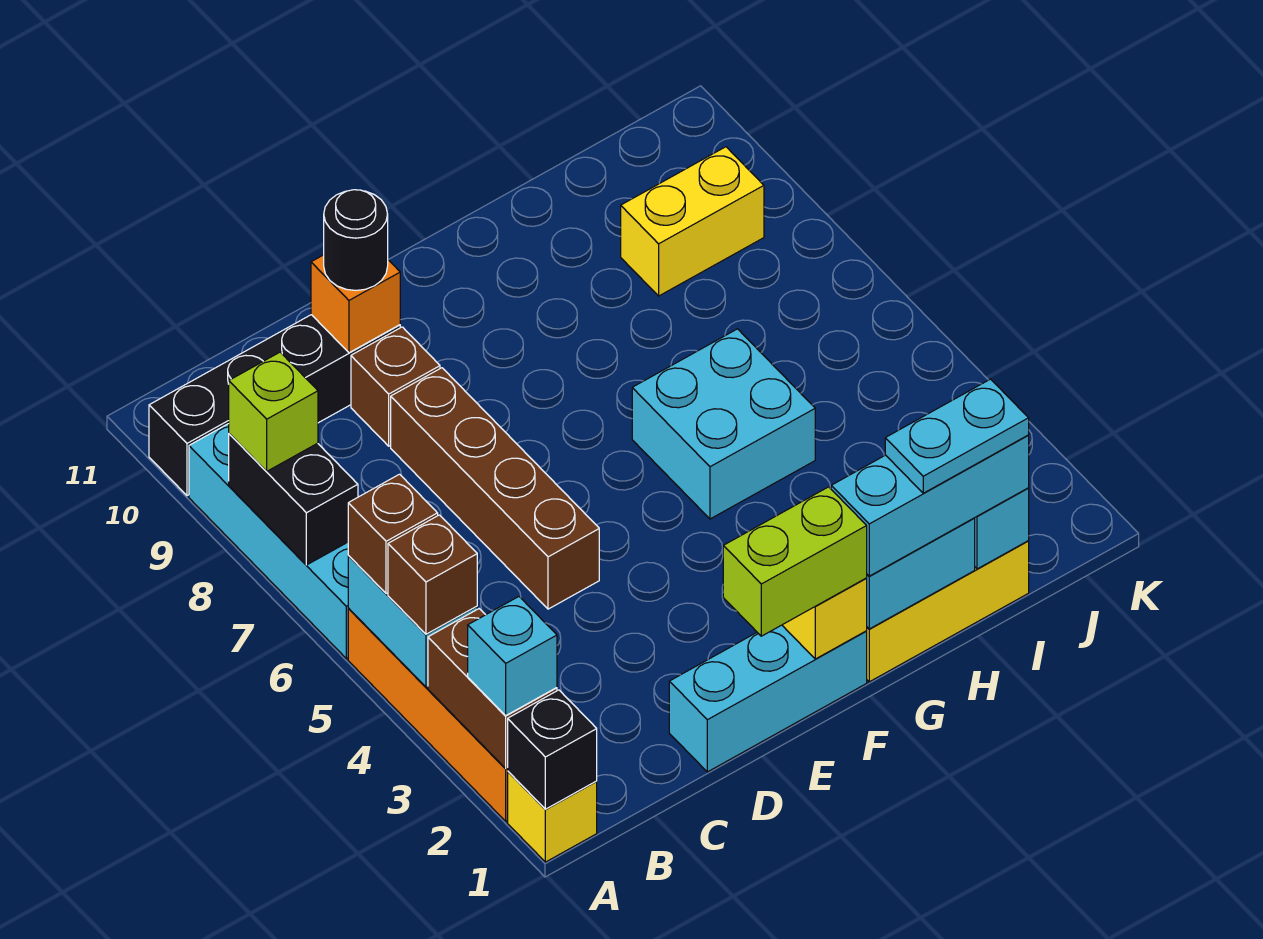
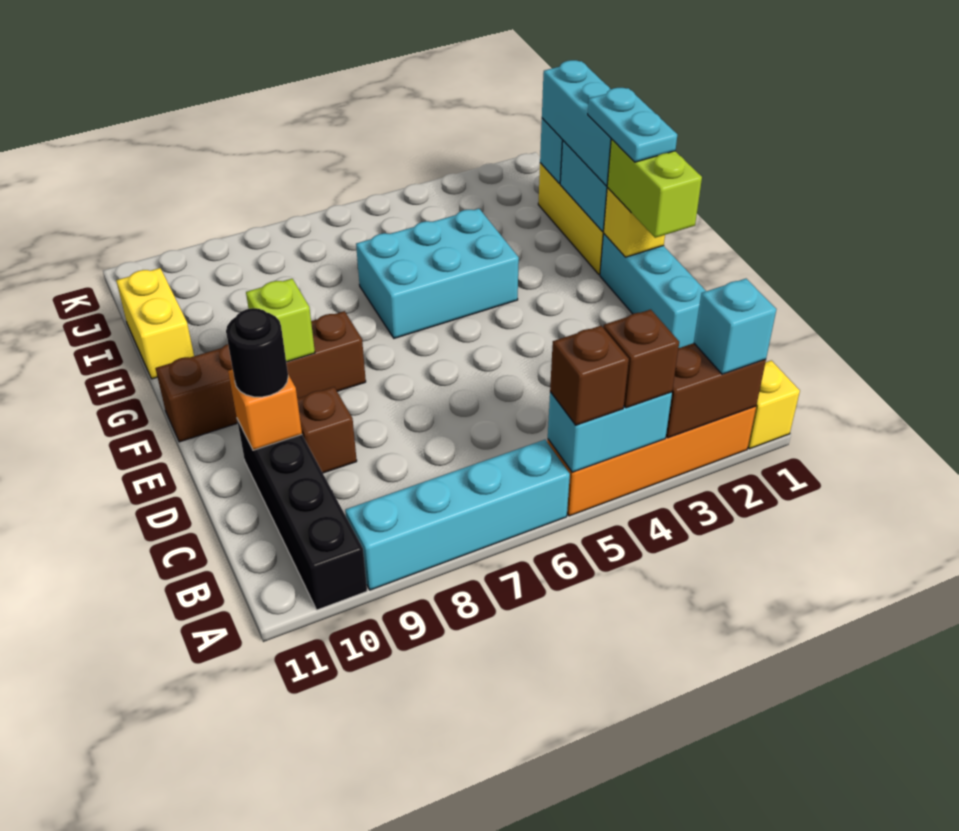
black brick A1 level 2 -> none
black brick A7:A8 level 2 -> none
lime brick A8 level 3 -> lime brick F9 level 2
brown brick D5:D8 level 1 -> brown brick F8:F11 level 1
cyan brick G5:H6 level 1 -> cyan brick G4:H6 level 1
cyan plate H1:I1 level 4 -> cyan plate F1:G1 level 4
yellow brick I9:J9 level 1 -> yellow brick H11:I11 level 1

